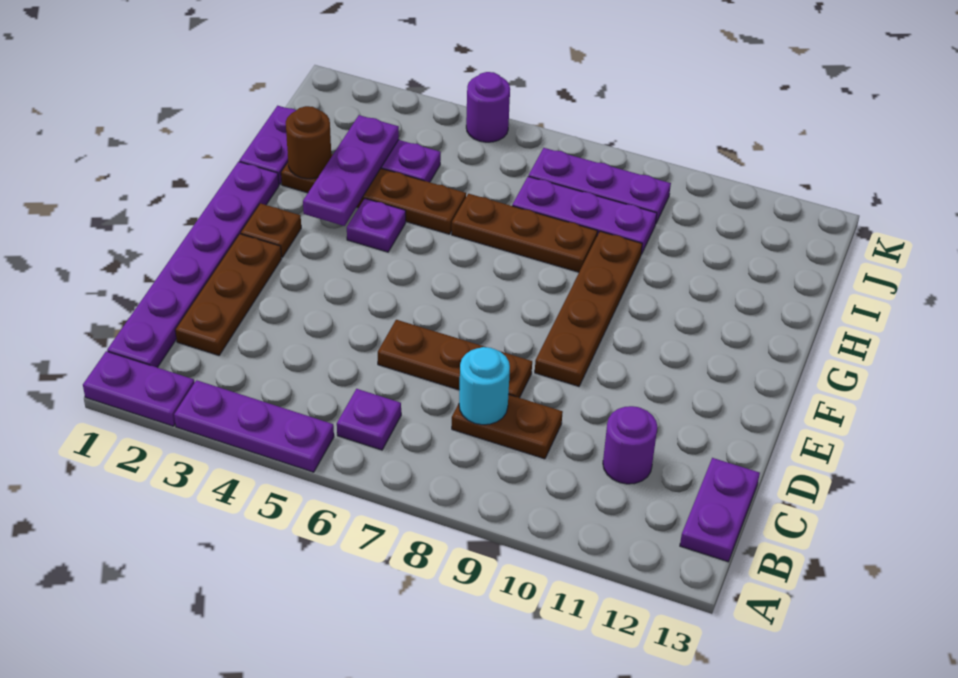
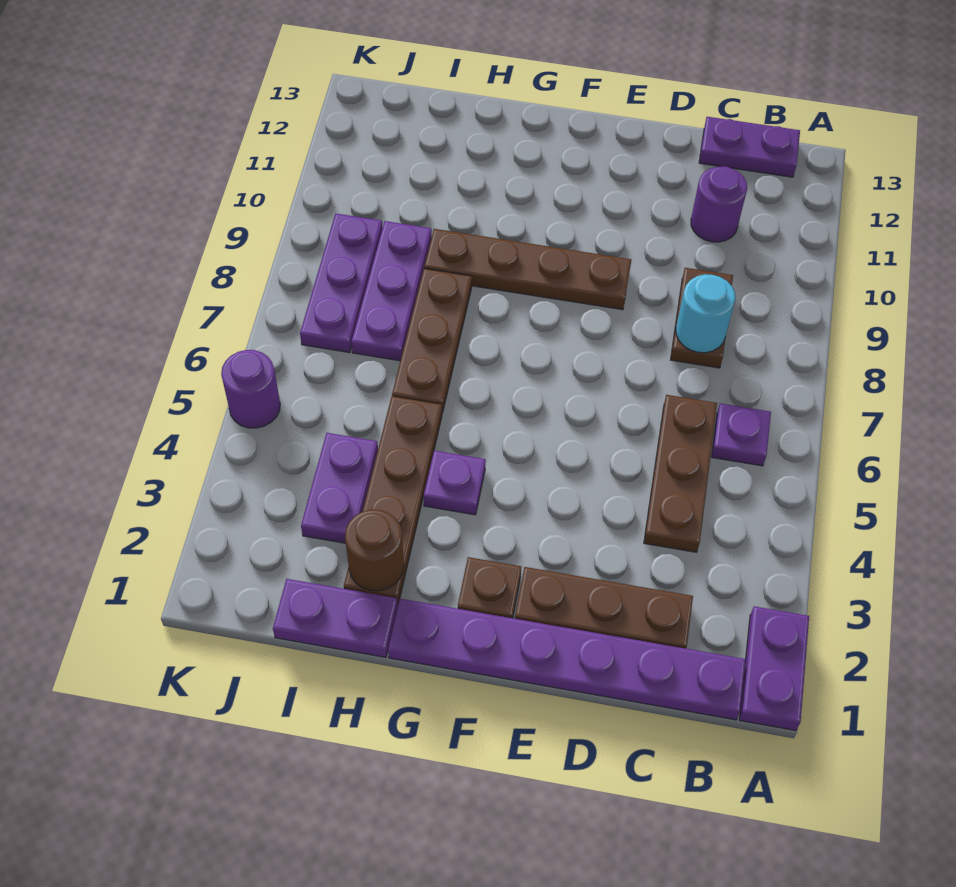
purple plate A3:A5 level 1 -> none
brown plate D6:D8 level 1 -> brown plate C4:C6 level 1
purple plate G3:I3 level 2 -> none

